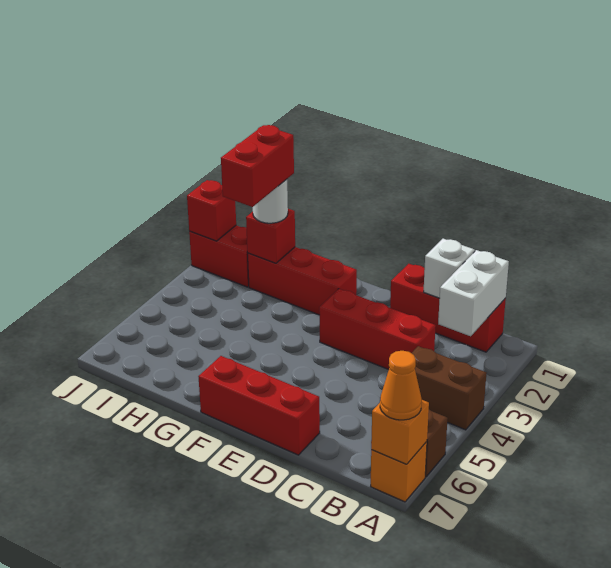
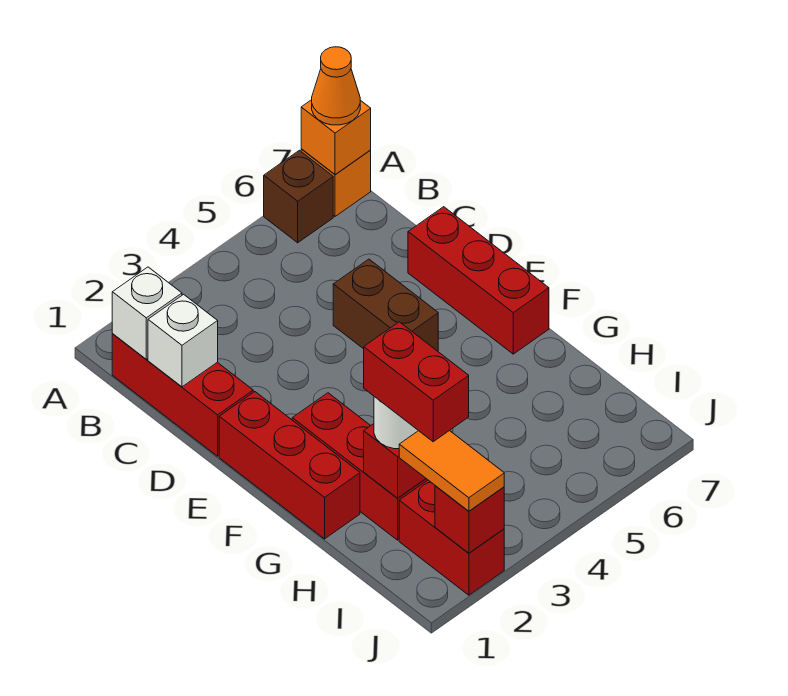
brown brick A4:B4 level 1 -> brown brick D5:E5 level 1
white brick B1:B2 level 2 -> white brick B1 level 2
red brick C3:E3 level 1 -> red brick E1:G1 level 1
red brick H2:H3 level 4 -> red brick H2:I2 level 4
none -> orange tile I2:J2 level 3

